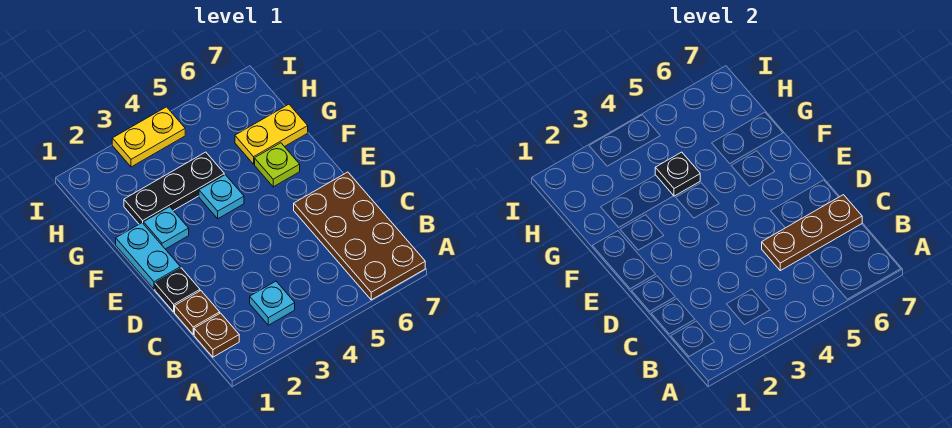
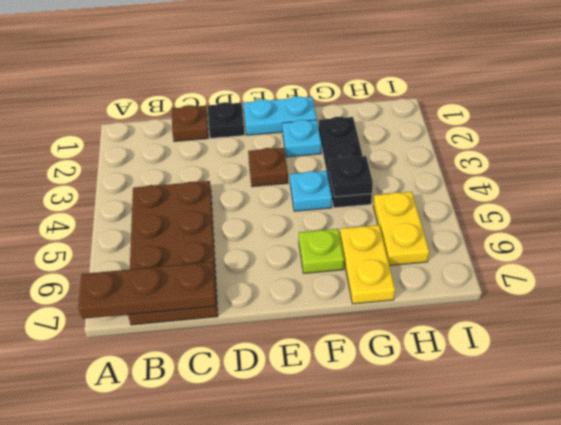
brown plate A6:D7 level 1 -> brown plate B4:C7 level 1
brown plate B1 level 1 -> brown plate E3 level 1
cyan plate B3 level 1 -> none
brown plate C5:C7 level 2 -> brown plate A7:C7 level 2
yellow plate I3:I4 level 1 -> yellow plate H5:H6 level 1

